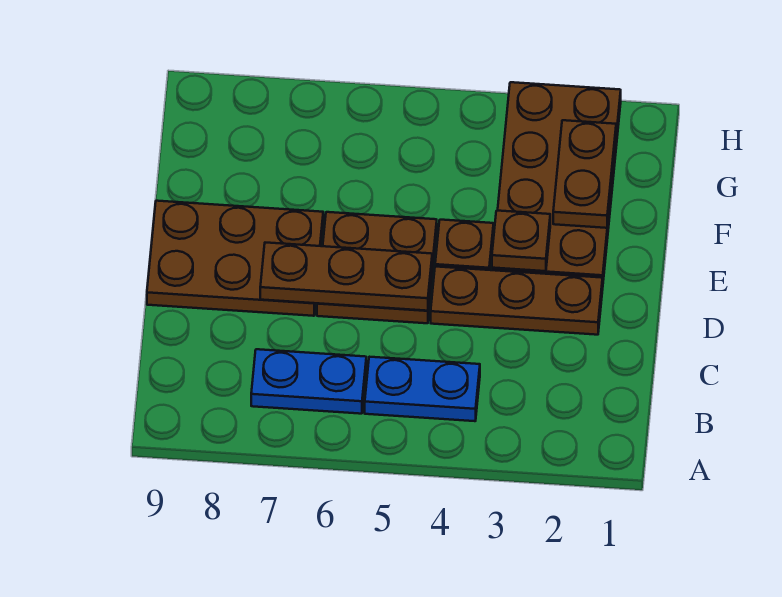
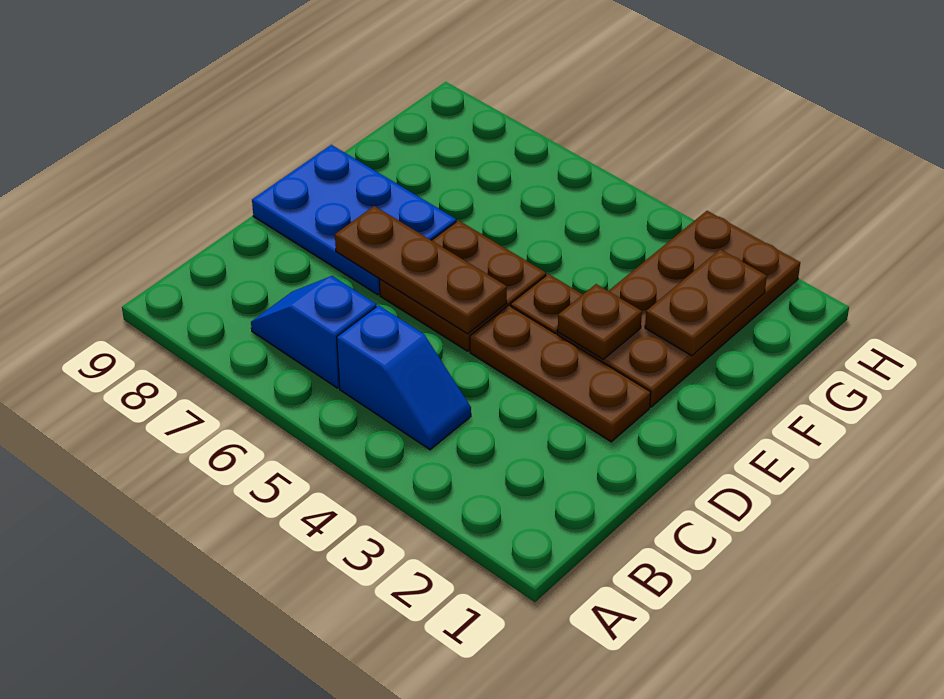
blue plate B4:B5 level 1 -> blue slope B4:B5 level 1 top 5
blue plate B6:B7 level 1 -> blue slope B6:B7 level 1 top 6
brown plate D7:E9 level 1 -> blue plate D7:E9 level 1

